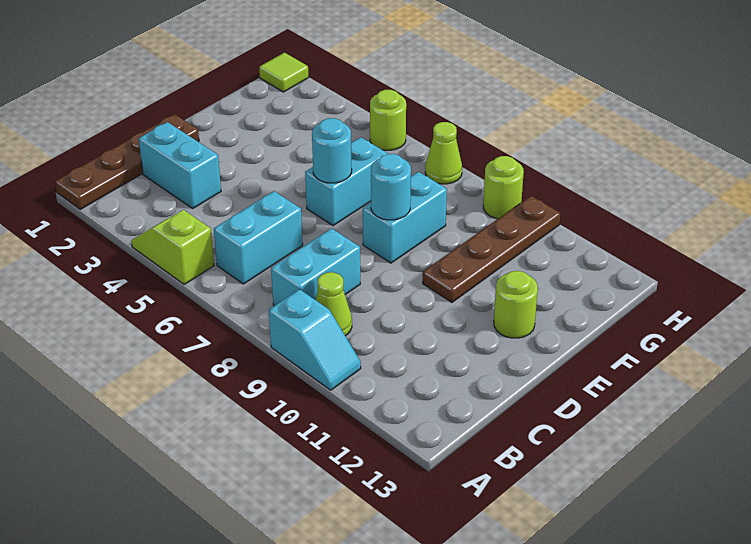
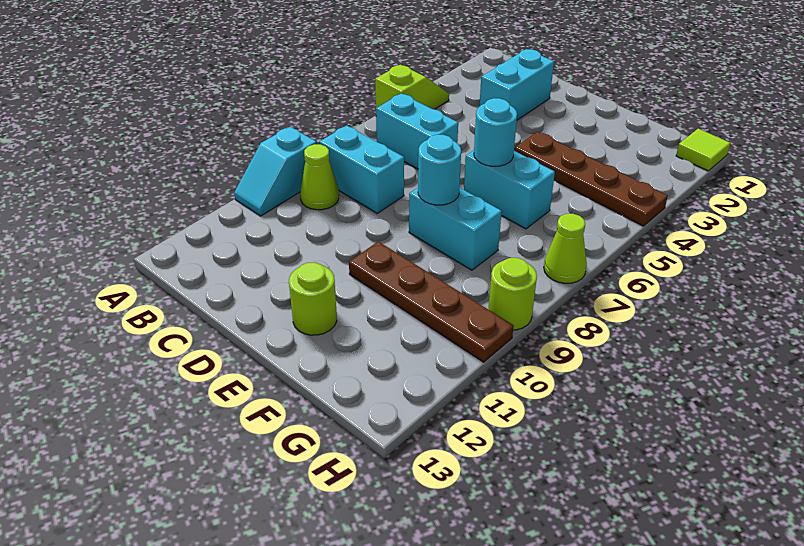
brown plate A1:D1 level 1 -> brown plate E4:H4 level 1
lime round brick H5 level 1 -> none

